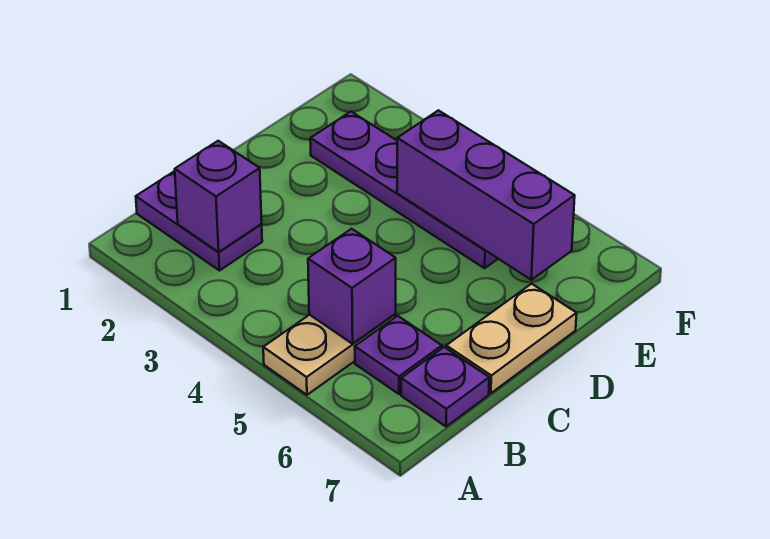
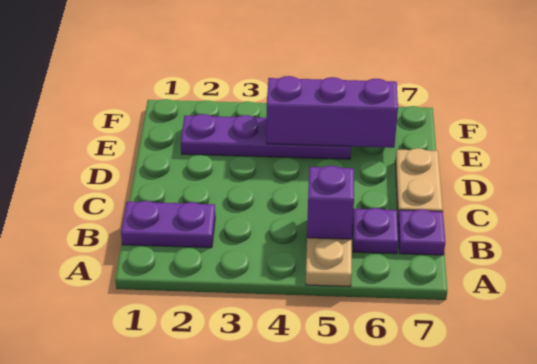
purple brick B2 level 2 -> none

